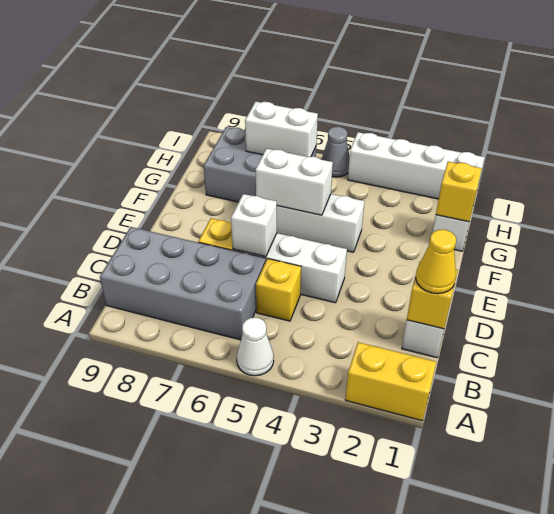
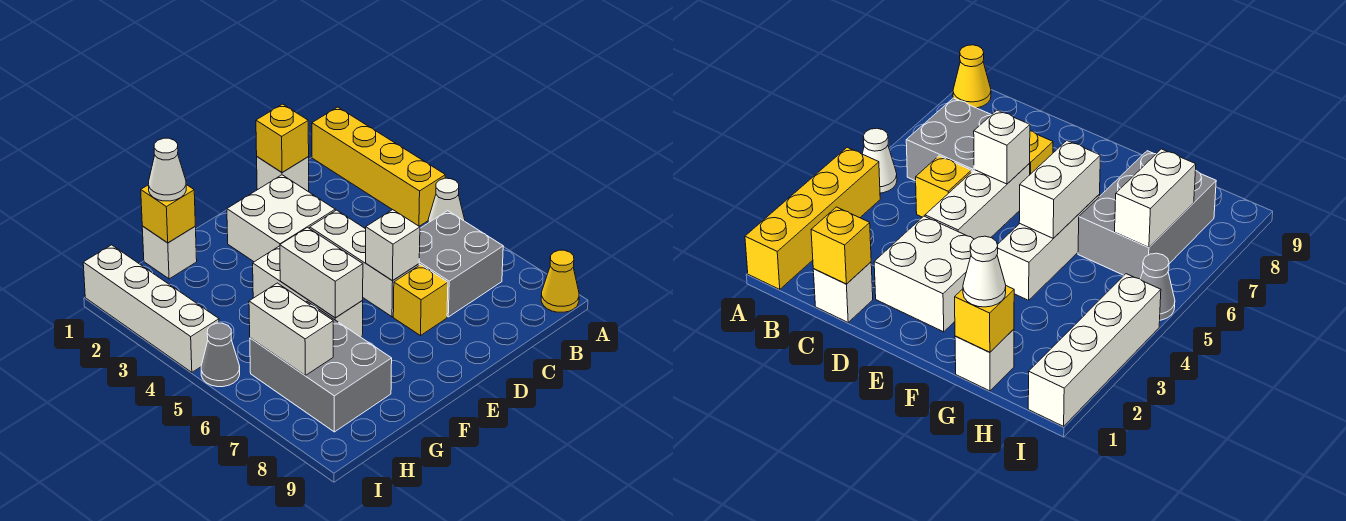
yellow brick A1:A2 level 1 -> yellow brick A1:A4 level 1
grey brick B6:C9 level 1 -> grey brick B6:C7 level 1
yellow cone C1 level 3 -> yellow cone A9 level 1
none -> white brick D2:E3 level 1
none -> white cone G1 level 3

